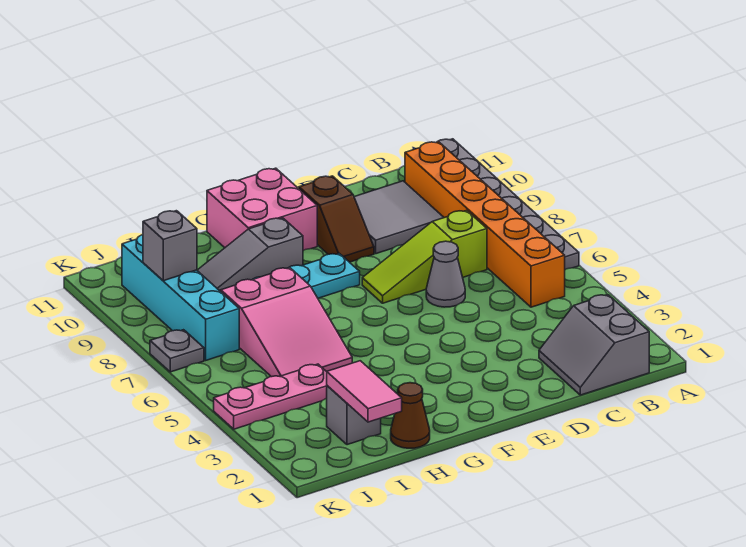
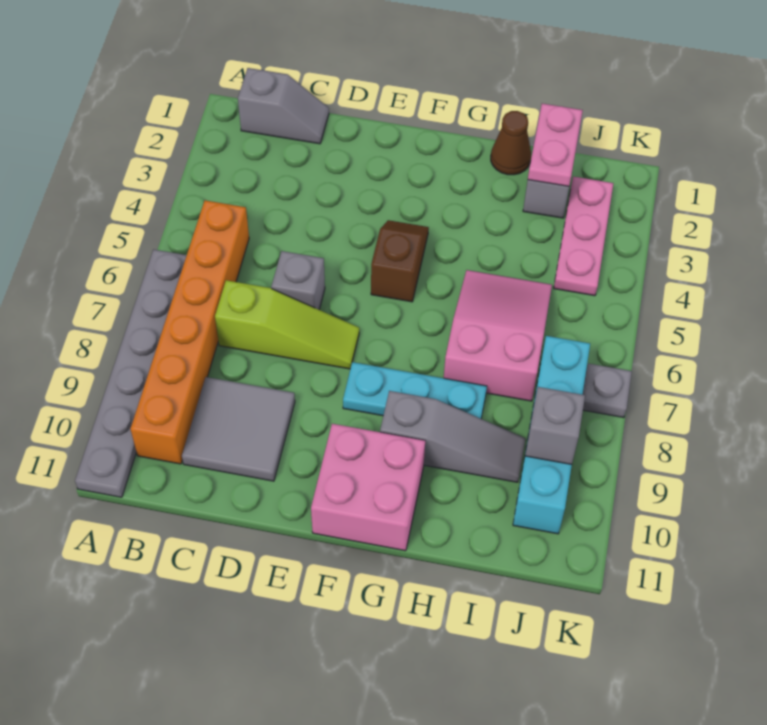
grey slope B1:C2 level 1 top B -> grey slope B1:C1 level 1 top B
grey cone D6 level 1 -> grey brick D6 level 1
brown slope E9:E10 level 1 top 10 -> brown slope F4:F5 level 1 top 5
pink tile I1:I2 level 2 -> pink plate I1:I2 level 2
pink plate I4:K4 level 1 -> pink plate J2:J4 level 1

